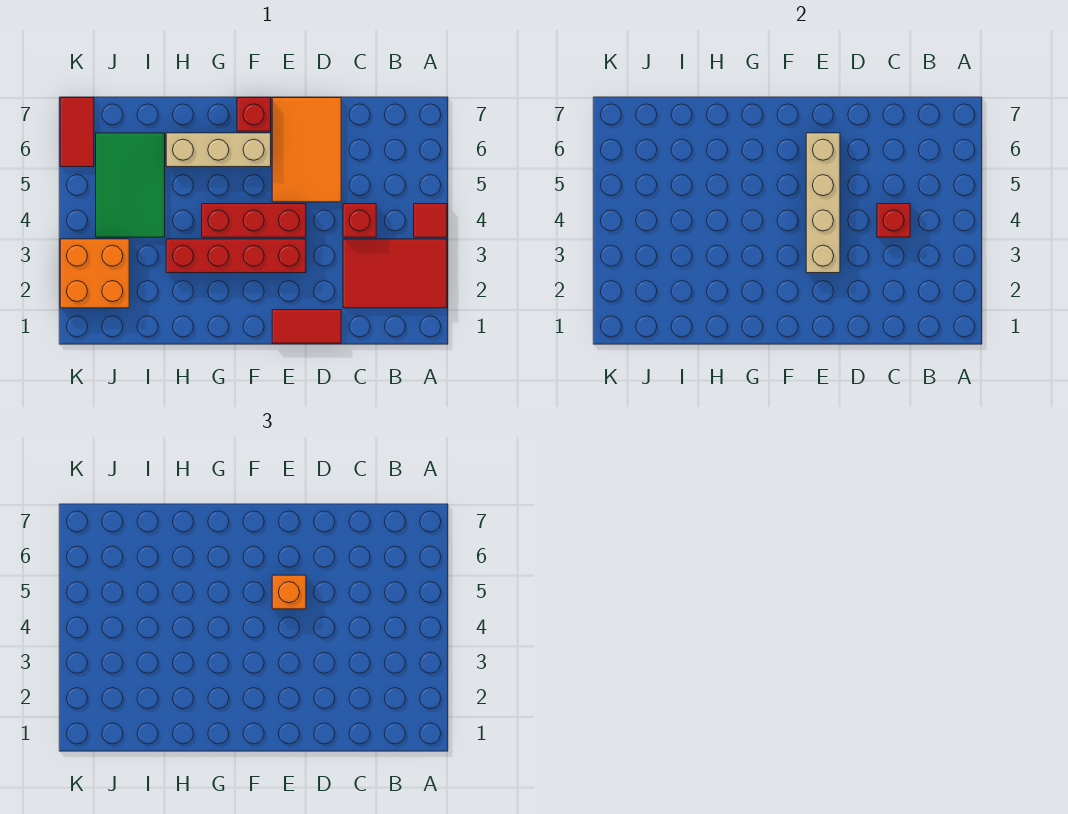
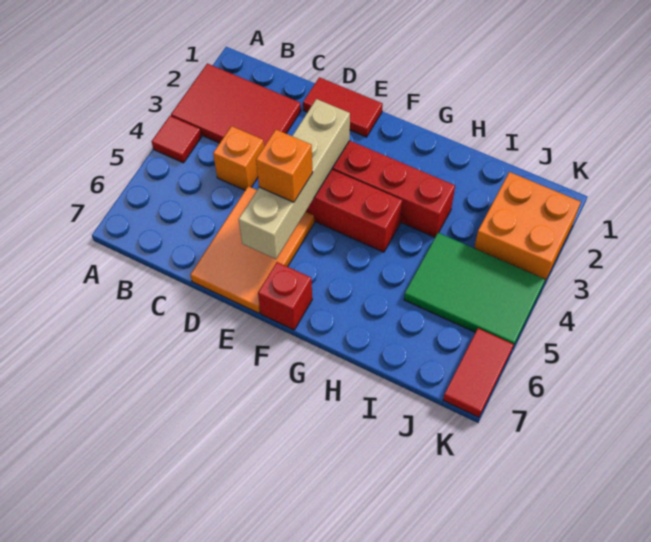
red brick C4 level 1 -> orange brick C4 level 1
red brick C4 level 2 -> none
tan brick F6:H6 level 1 -> none
green tile I4:J6 level 1 -> green tile I4:K5 level 1

